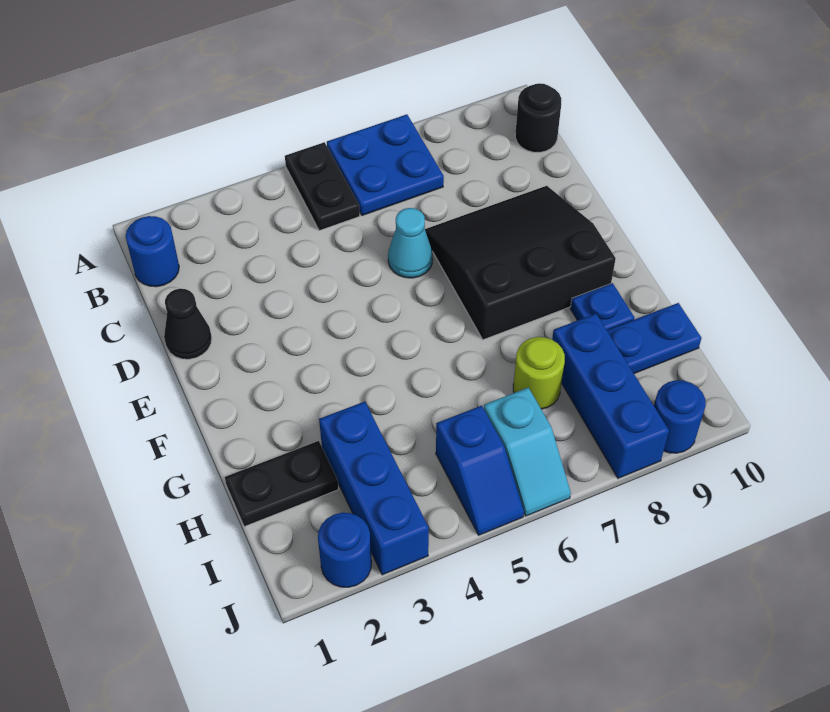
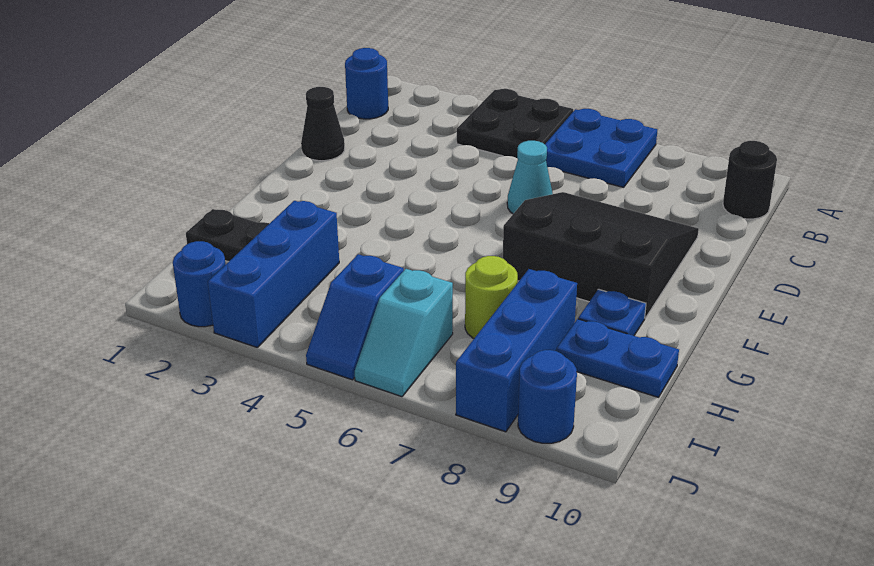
black plate A5:B5 level 1 -> black plate A4:B5 level 1

